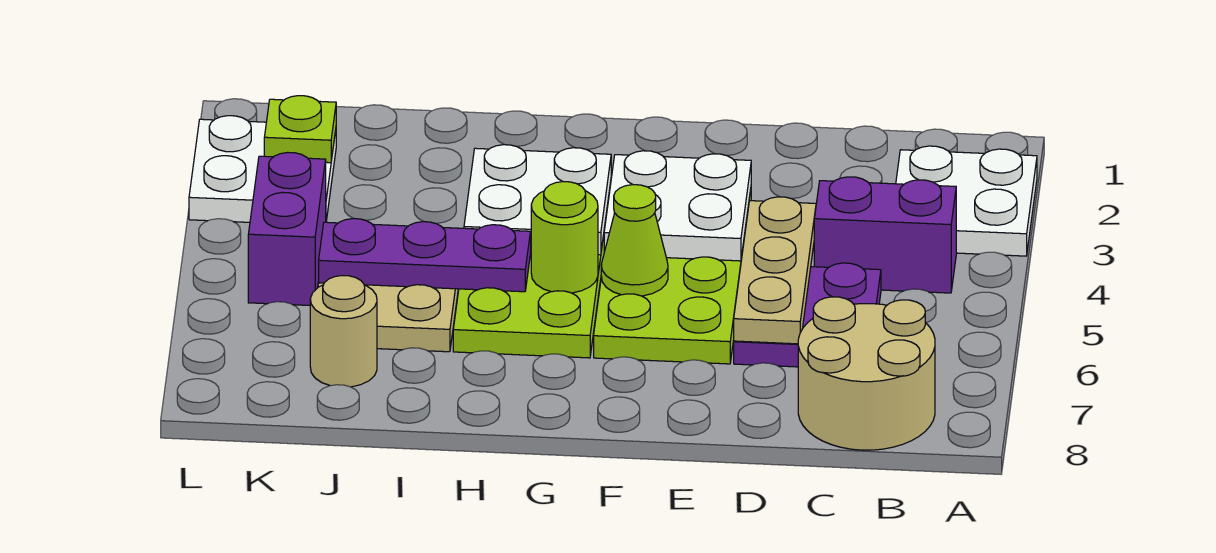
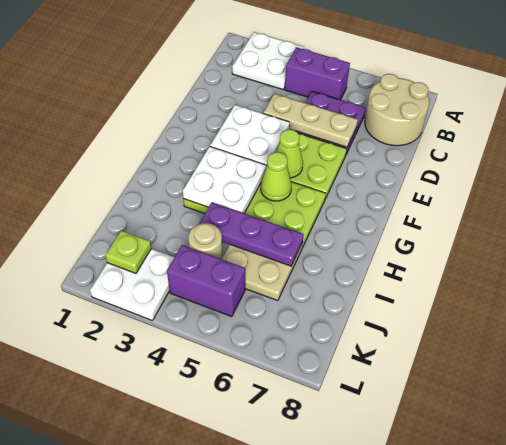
purple brick B4:C4 level 1 -> purple brick B4:B5 level 1
lime round brick G5 level 2 -> lime cone G5 level 2
purple plate H5:J5 level 2 -> purple plate I4:I6 level 2
tan round brick J7 level 1 -> tan round brick J4 level 1

